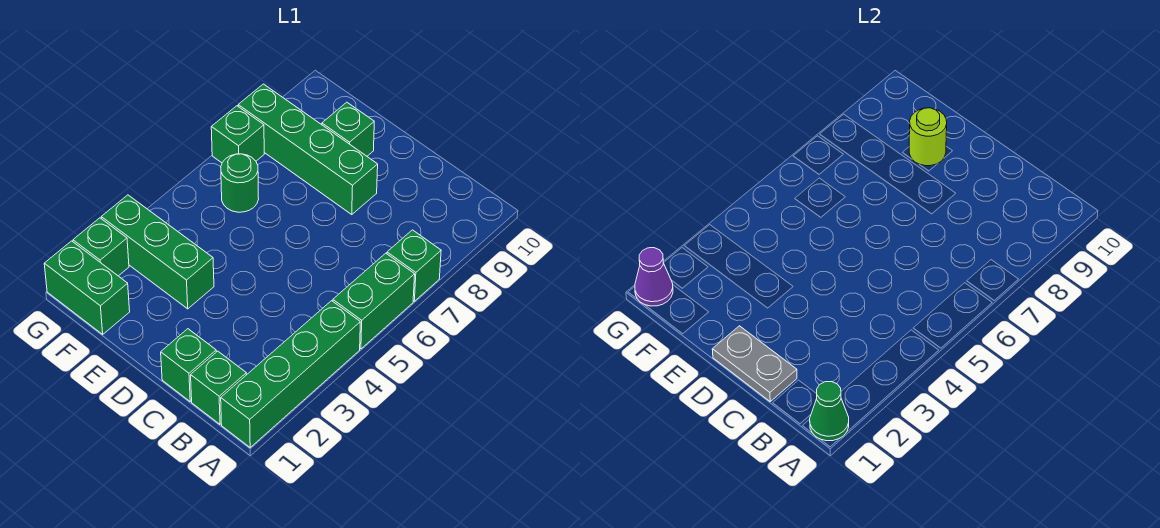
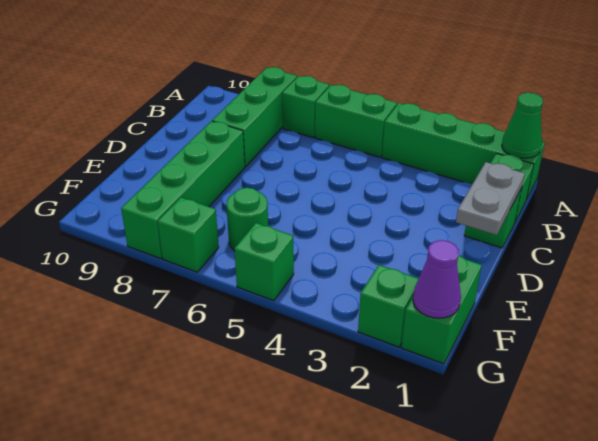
green brick E3:G3 level 1 -> green brick A8:C8 level 1
green brick E9 level 1 -> green brick G5 level 1
lime round brick E9 level 2 -> none

